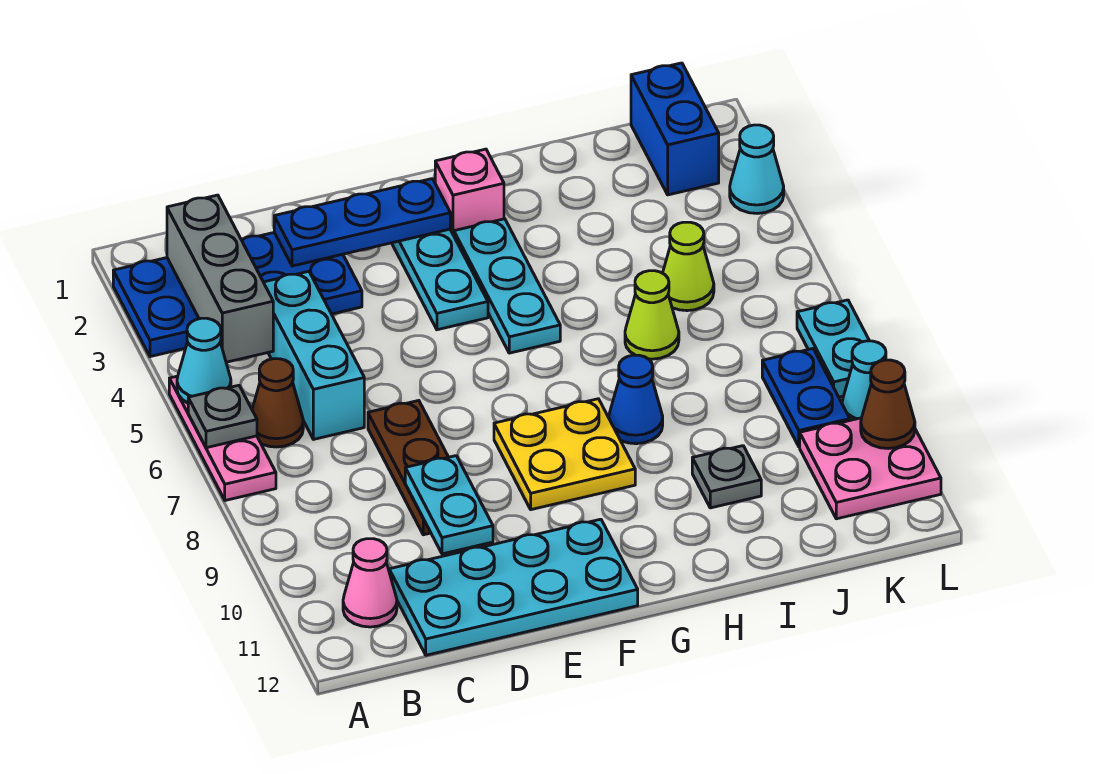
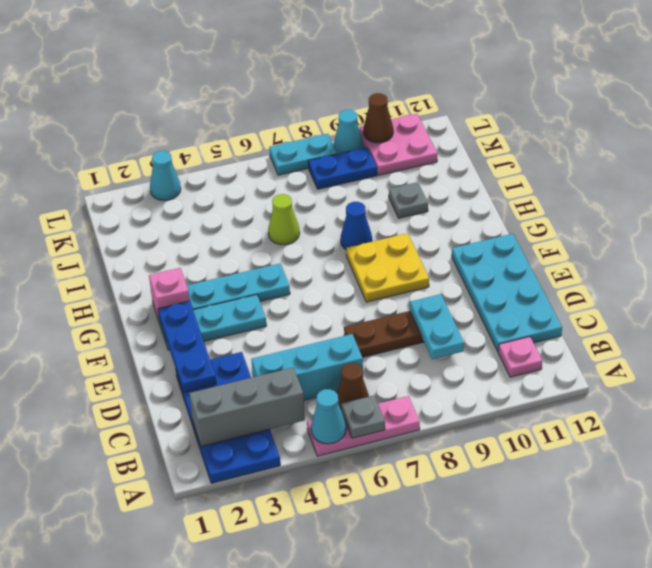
pink cone B11 level 1 -> pink plate B11 level 1
cyan plate D9:D10 level 2 -> cyan plate C9:D9 level 2
lime cone J5 level 1 -> none
blue brick K1:K2 level 1 -> none

